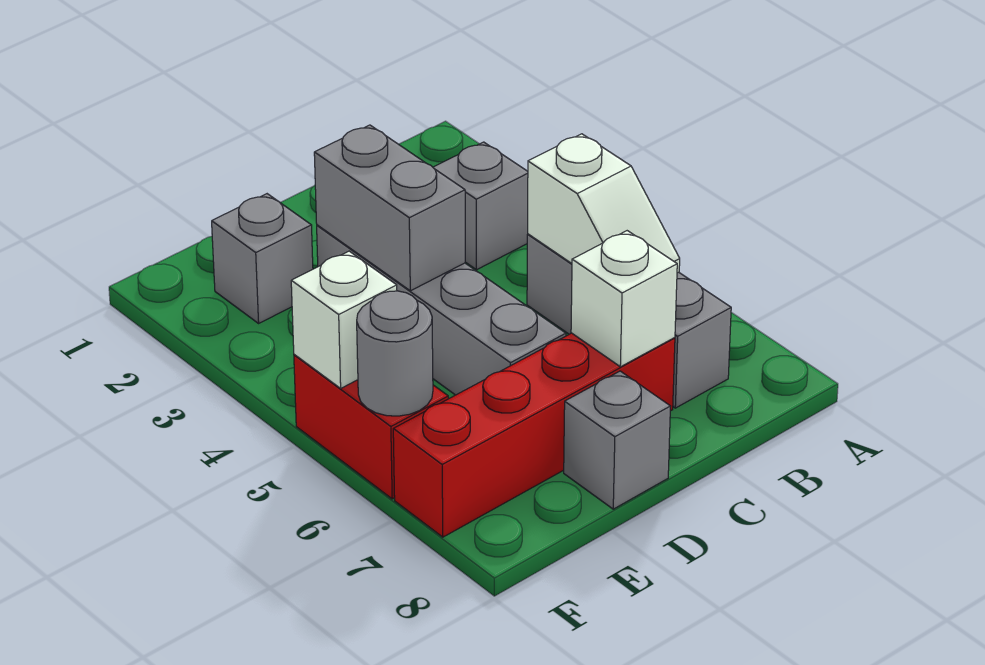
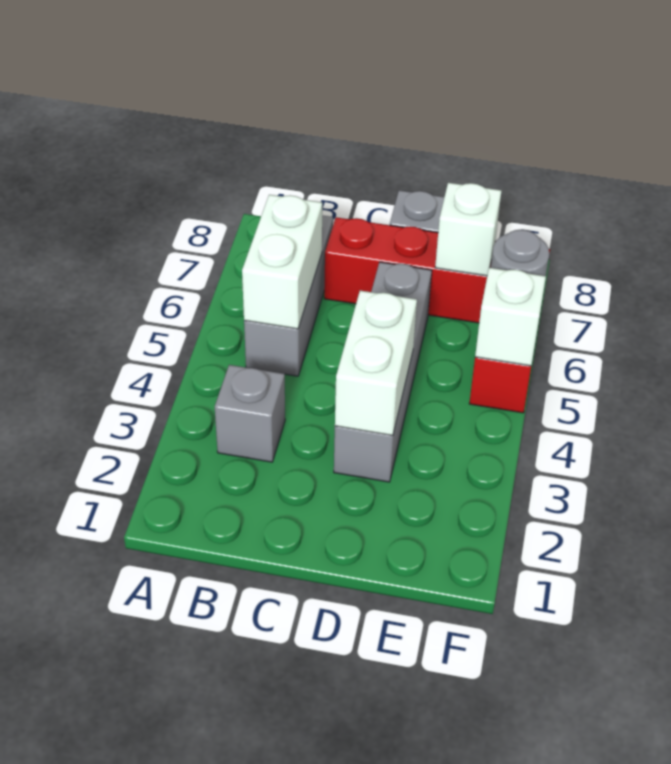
white slope B5:B6 level 2 top 5 -> white brick B5:B6 level 2
white brick C7 level 2 -> white brick E7 level 2
grey brick D3:D4 level 2 -> white brick D3:D4 level 2
grey brick E2 level 1 -> none

